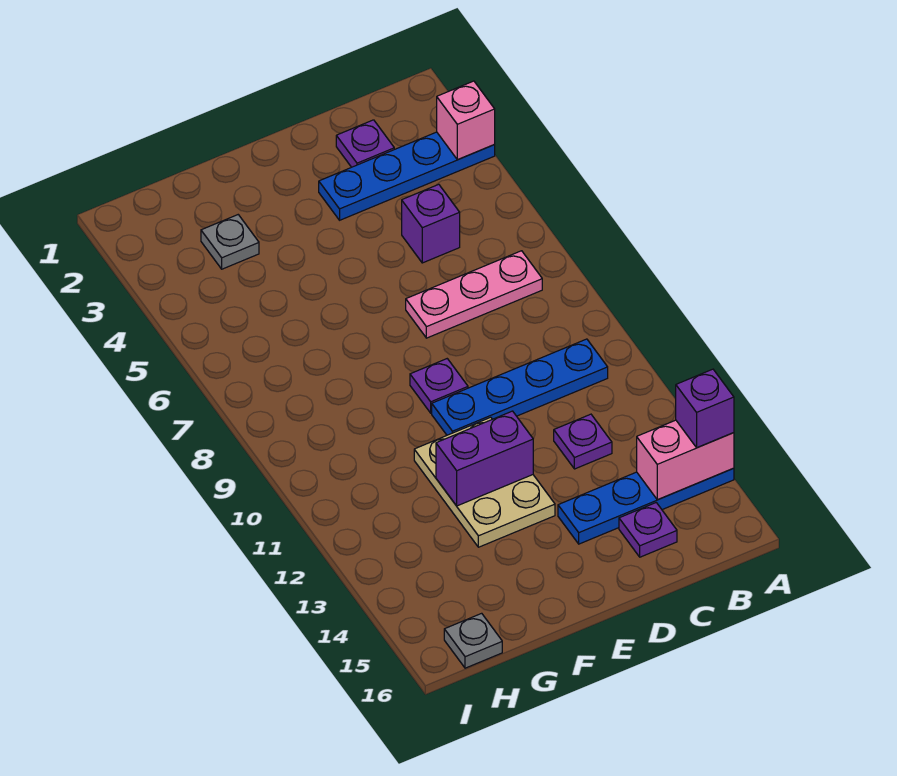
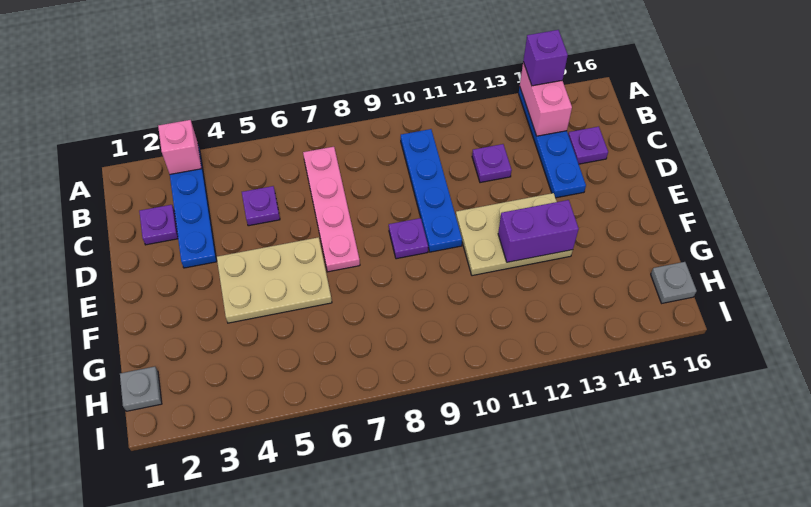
pink plate B7:D7 level 1 -> pink plate B7:E7 level 1
purple brick C5 level 1 -> purple plate C5 level 1
none -> tan plate E4:F6 level 1
purple brick E12:F12 level 2 -> purple brick F12:F13 level 2
grey plate G3 level 1 -> grey plate H1 level 1

